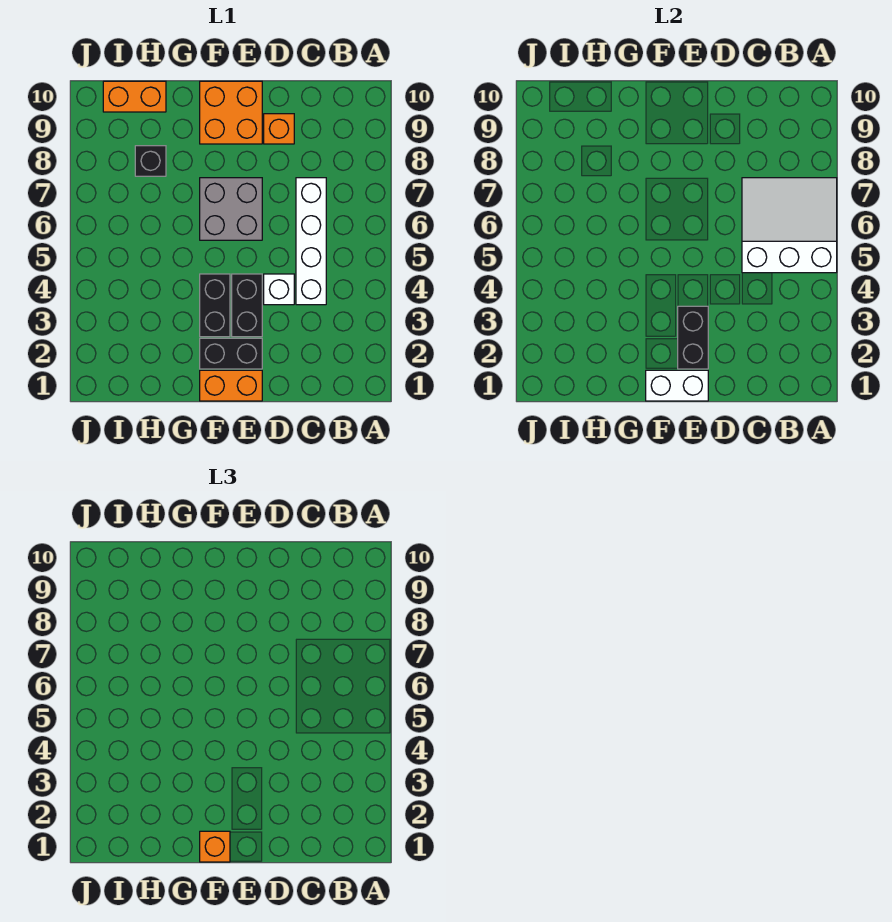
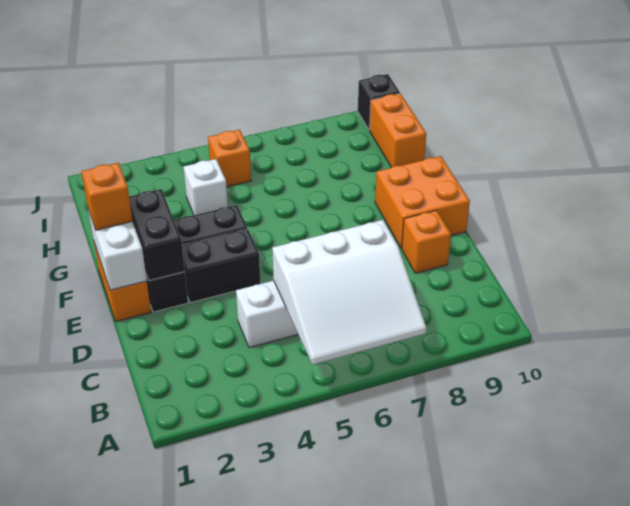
white slope A5:C7 level 2 top 5 -> white slope A5:C7 level 2 top C
white brick D4 level 1 -> white brick H4 level 1
black brick E2:E3 level 2 -> black brick E2:F2 level 2
grey brick E6:F7 level 1 -> none
black brick H8 level 1 -> black brick J10 level 1
none -> orange brick I5 level 1

